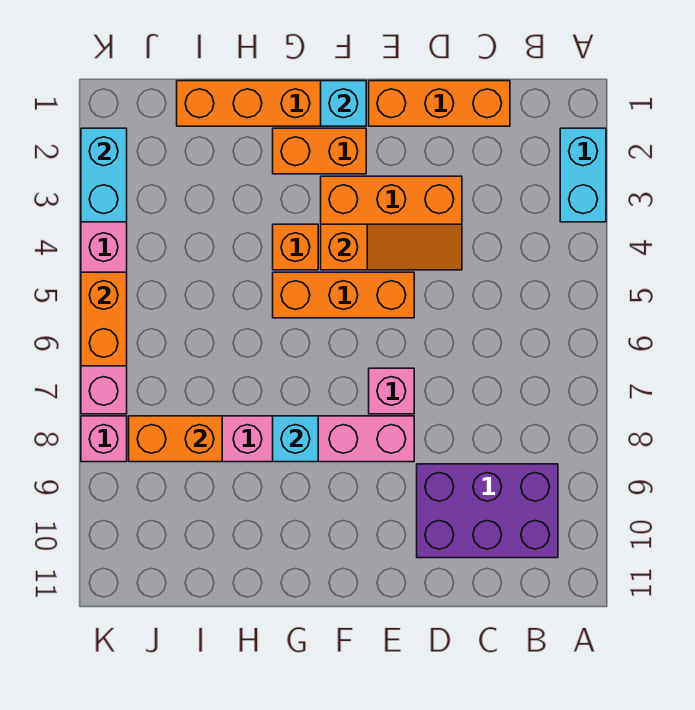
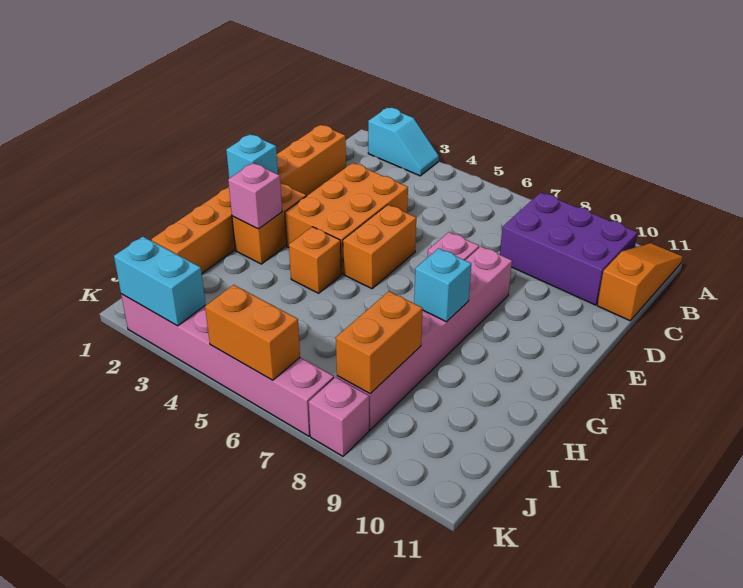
cyan brick A2:A3 level 1 -> cyan slope A2:A3 level 1 top 2
purple brick B9:D10 level 1 -> purple brick B8:C10 level 1
orange slope D4:F4 level 2 top F -> orange slope A11:C11 level 1 top C
orange brick E5:G5 level 1 -> orange brick E5:F5 level 1
none -> pink brick G2 level 2

